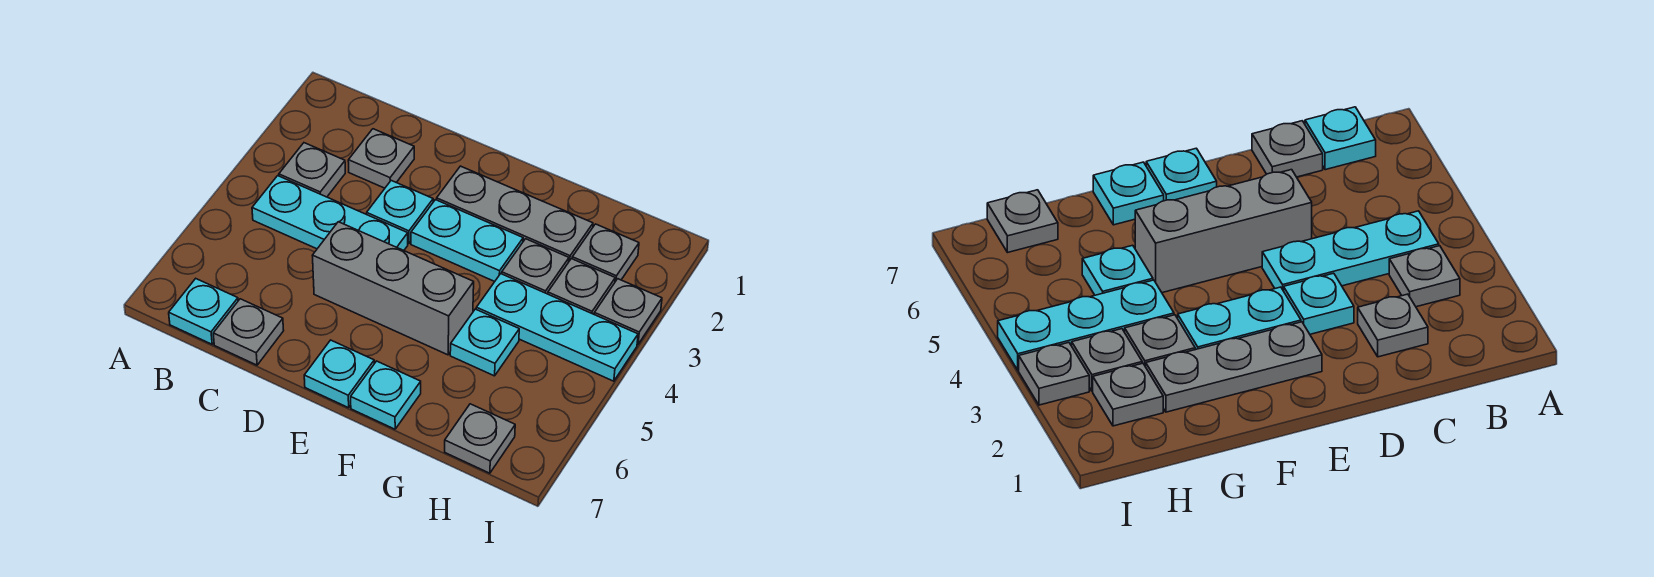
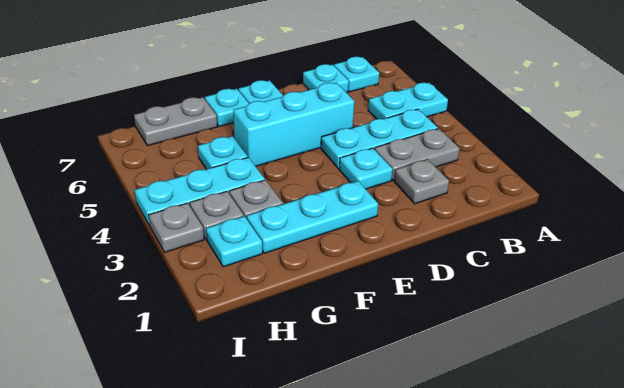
grey plate B3 level 1 -> grey plate B3:C3 level 1
grey plate C7 level 1 -> cyan plate C7 level 1
grey brick D5:F5 level 1 -> cyan brick D5:F5 level 1
grey plate E2:G2 level 1 -> cyan plate E2:G2 level 1
cyan plate E3:F3 level 1 -> cyan plate A5:B5 level 1
grey plate H2 level 1 -> cyan plate H2 level 1
grey plate H7 level 1 -> grey plate G7:H7 level 1

